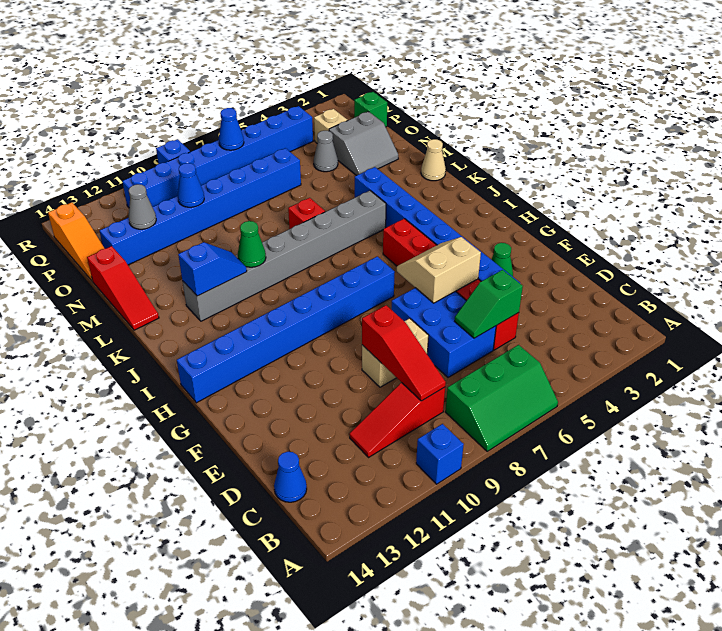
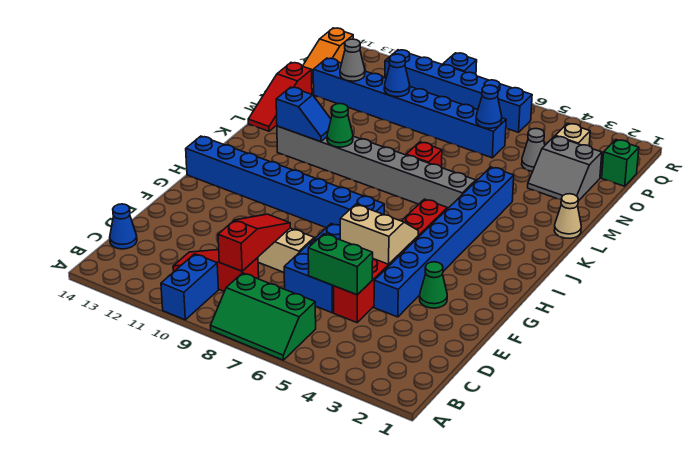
blue brick A10 level 1 -> blue brick A10:B10 level 1
red slope C9:E9 level 2 top E -> red slope C9:E9 level 2 top C
green slope D5:D6 level 2 top 5 -> green brick D5:D6 level 2
blue brick Q4:Q11 level 1 -> blue brick Q6:Q11 level 1
blue cone Q7 level 2 -> blue cone O6 level 2

